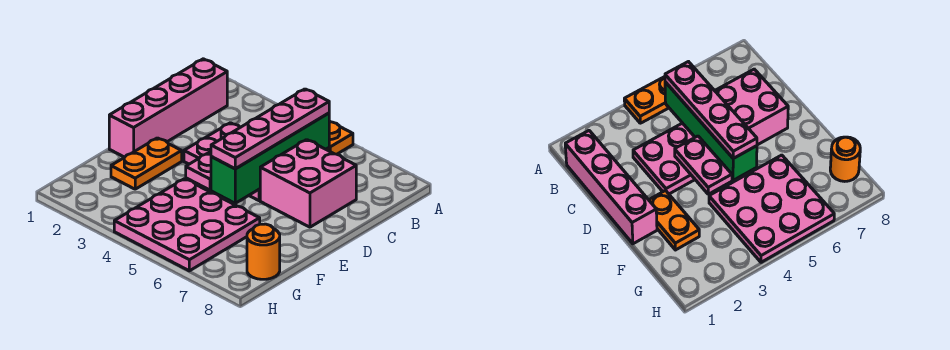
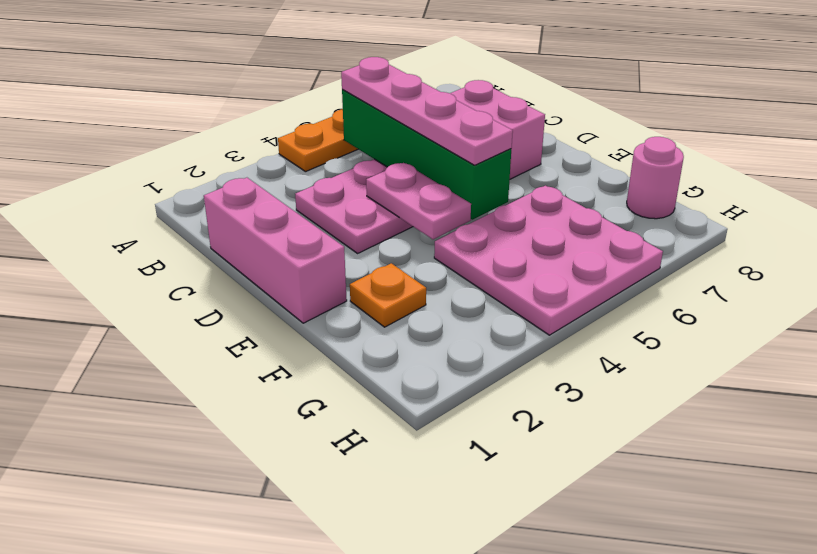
pink brick B1:E1 level 1 -> pink brick C1:E1 level 1
orange plate E2:F2 level 1 -> orange plate F2 level 1
orange round brick G8 level 1 -> pink round brick G8 level 1

